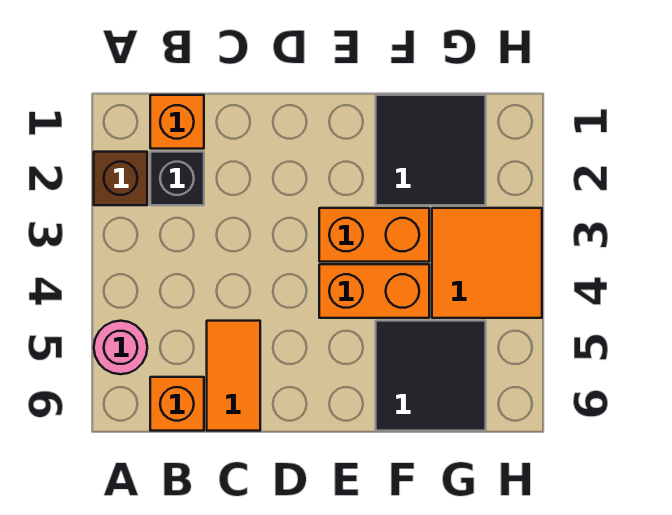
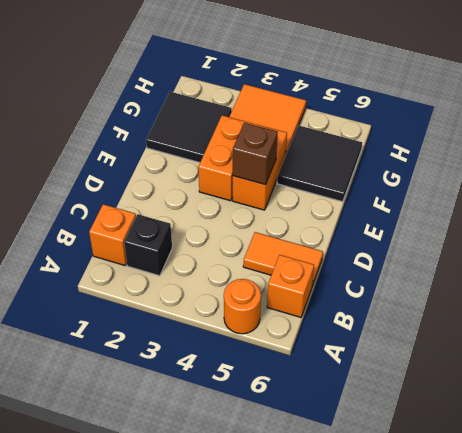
brown brick A2 level 1 -> brown brick E4 level 2
pink round brick A5 level 1 -> orange round brick A5 level 1

